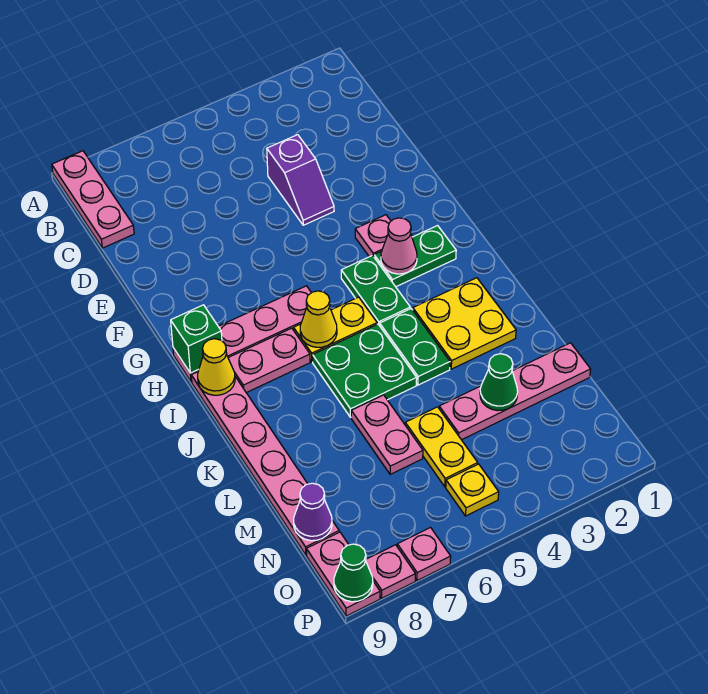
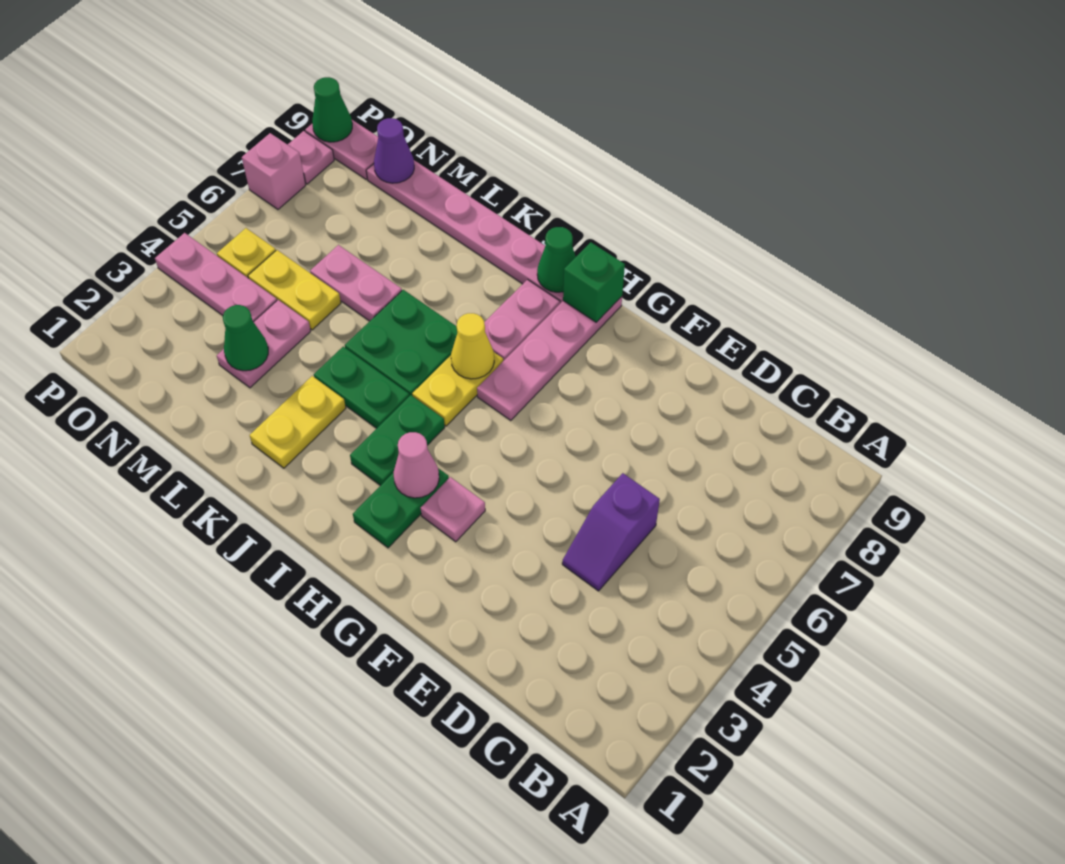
pink plate A9:C9 level 1 -> pink plate N4:P4 level 1
purple slope D4:E4 level 1 top D -> purple slope D4:D5 level 1 top 5
green plate H4:I4 level 1 -> green plate I3:I4 level 1
yellow cone I9 level 2 -> green cone I9 level 2
yellow plate J2:K3 level 1 -> yellow plate K2:K3 level 1
pink plate M1:M4 level 1 -> pink plate M3:M4 level 1
pink plate P7 level 1 -> pink brick P7 level 1

